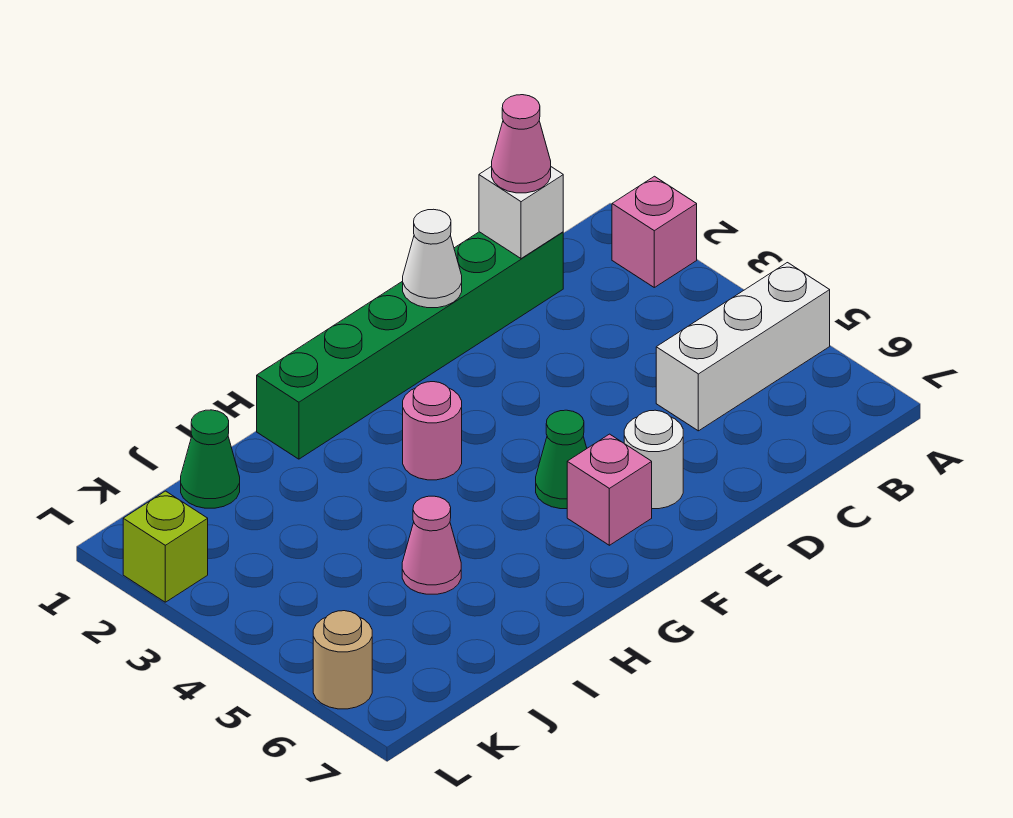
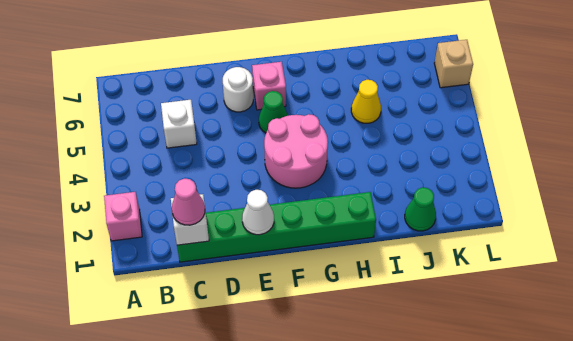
white brick A5:C5 level 1 -> white brick C5 level 1
pink round brick G3 level 1 -> pink round brick F3:G4 level 1
pink cone I5 level 1 -> yellow cone I5 level 1
lime brick L2 level 1 -> none
tan round brick L6 level 1 -> tan brick L6 level 1

